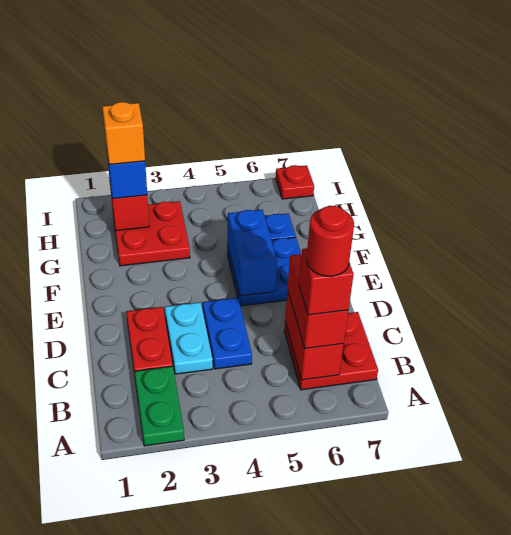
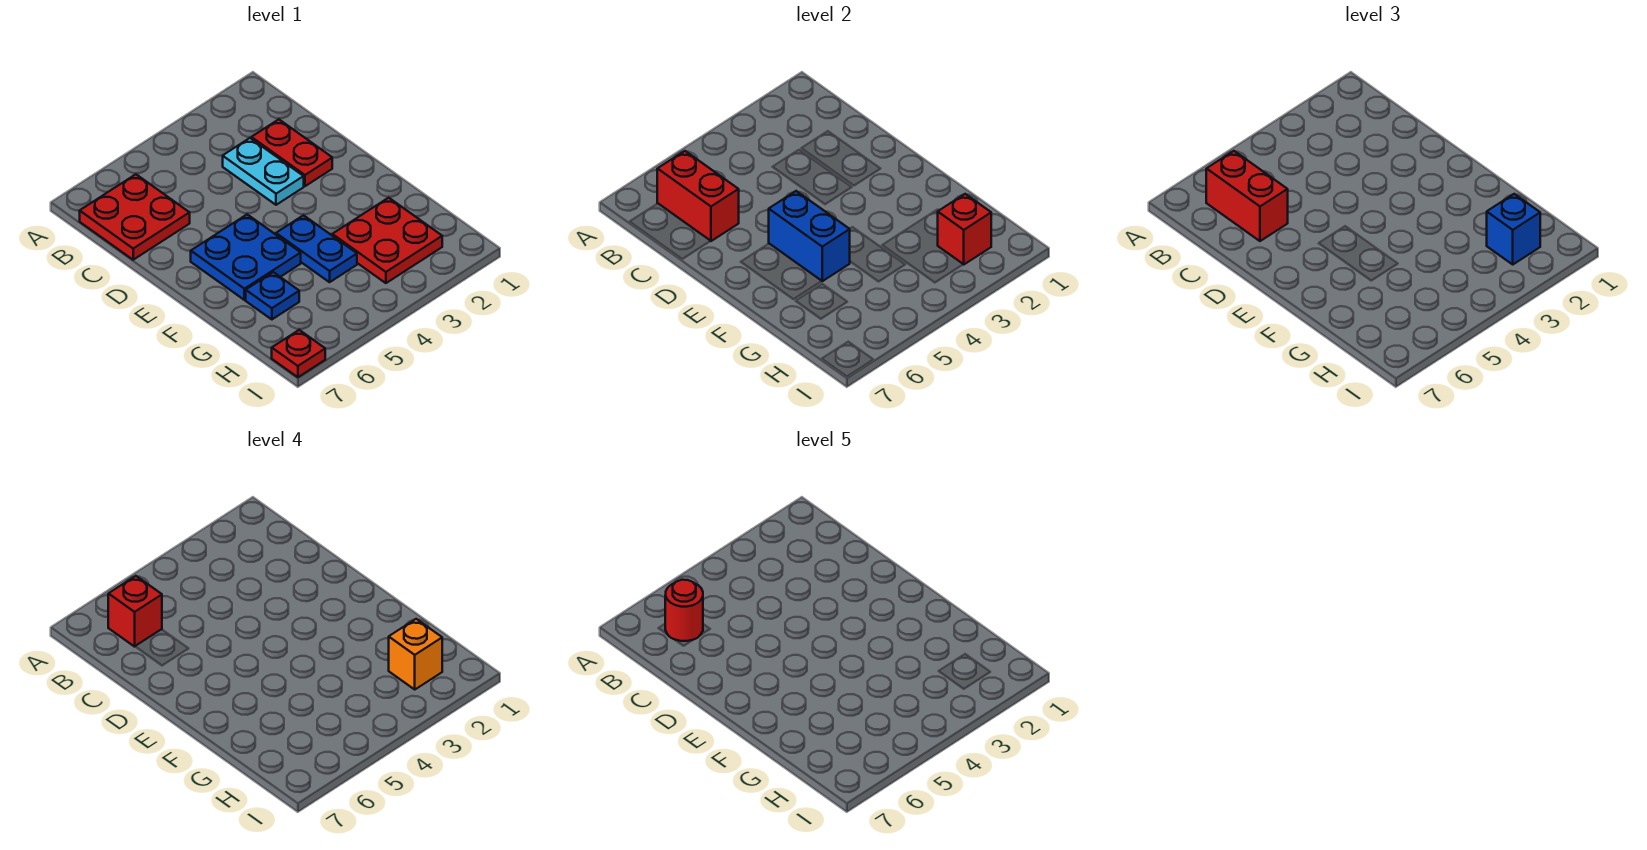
green plate A2:B2 level 1 -> none
blue plate C4:D4 level 1 -> blue plate F4:G4 level 1

